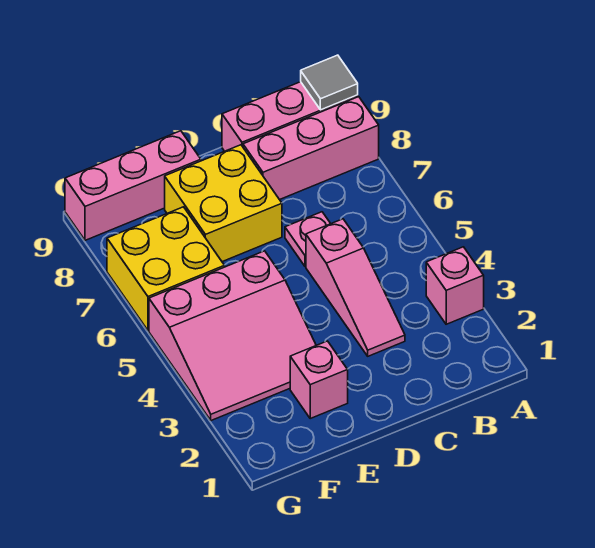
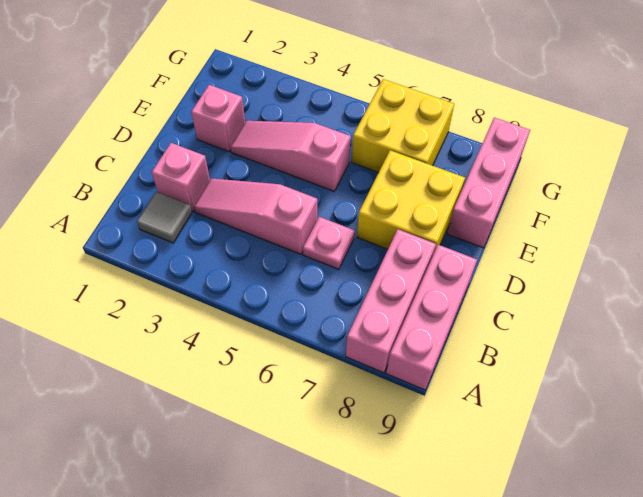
pink brick A3 level 1 -> pink brick C2 level 1
grey tile A9 level 2 -> grey tile B2 level 1
pink slope E3:G5 level 1 top 5 -> pink slope E3:E5 level 1 top 5

